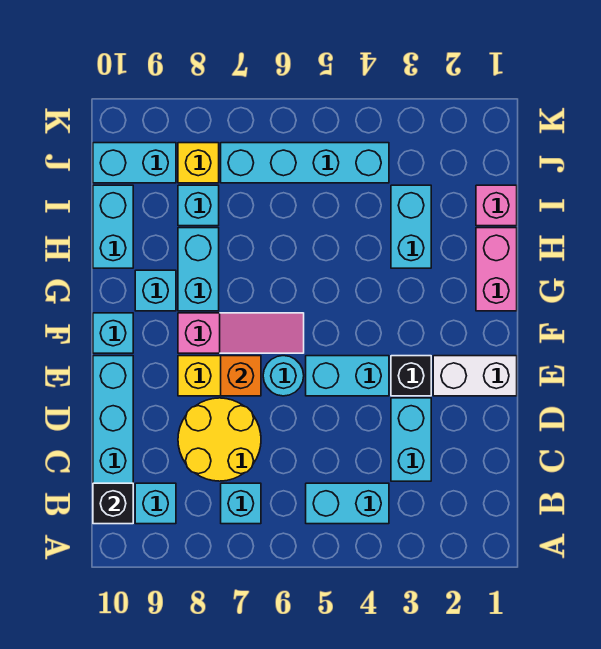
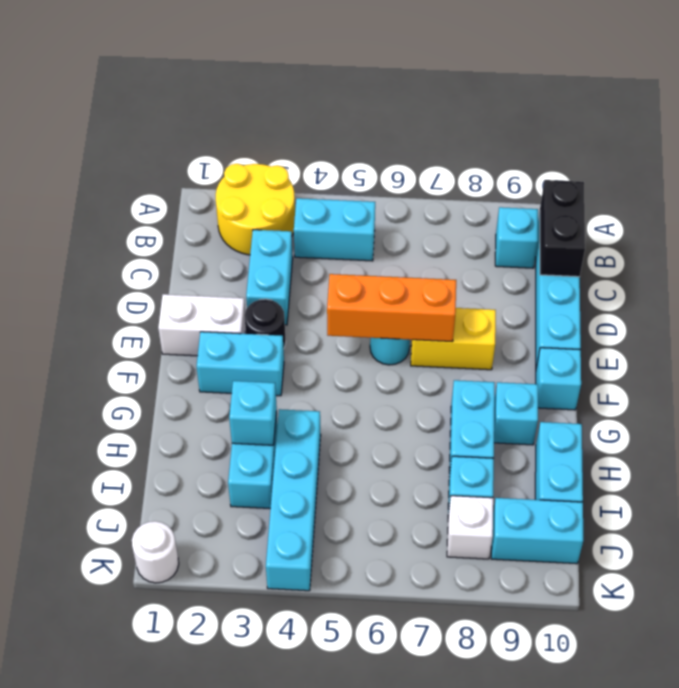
cyan brick B7 level 1 -> cyan brick H3 level 2
black brick B10 level 2 -> black brick B10:C10 level 2
yellow round brick C7:D8 level 1 -> yellow round brick A2:B3 level 1
black brick E3 level 1 -> black round brick E3 level 1
cyan brick E4:E5 level 1 -> cyan brick F2:F3 level 1
orange brick E7 level 2 -> orange brick E5:E7 level 2
pink slope F6:F8 level 1 top 8 -> none
pink brick G1:H1 level 1 -> none
pink brick I1 level 1 -> none
cyan brick J4:J7 level 1 -> cyan brick H4:K4 level 1
yellow brick J8 level 1 -> white brick J8 level 1
none -> white round brick K1 level 1

